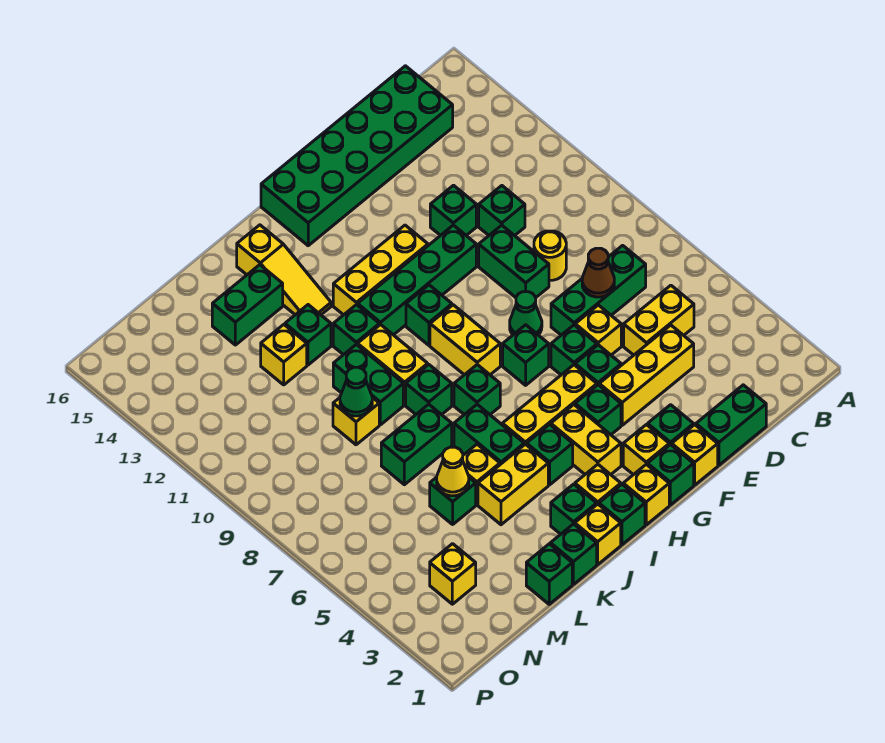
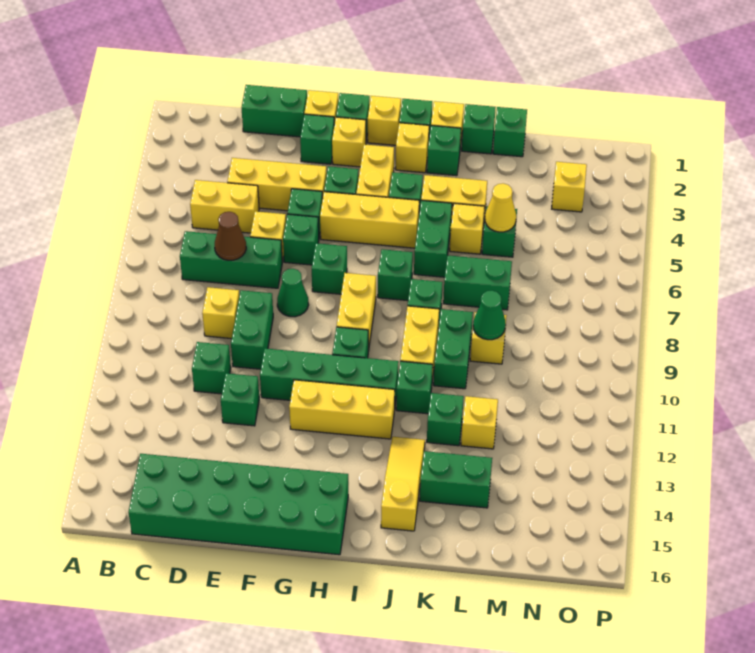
yellow round brick D9 level 1 -> yellow brick D9 level 1

